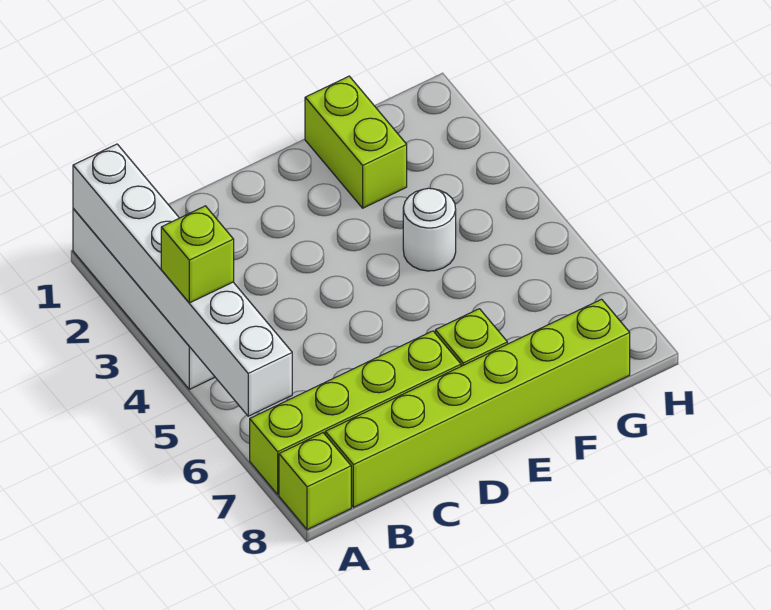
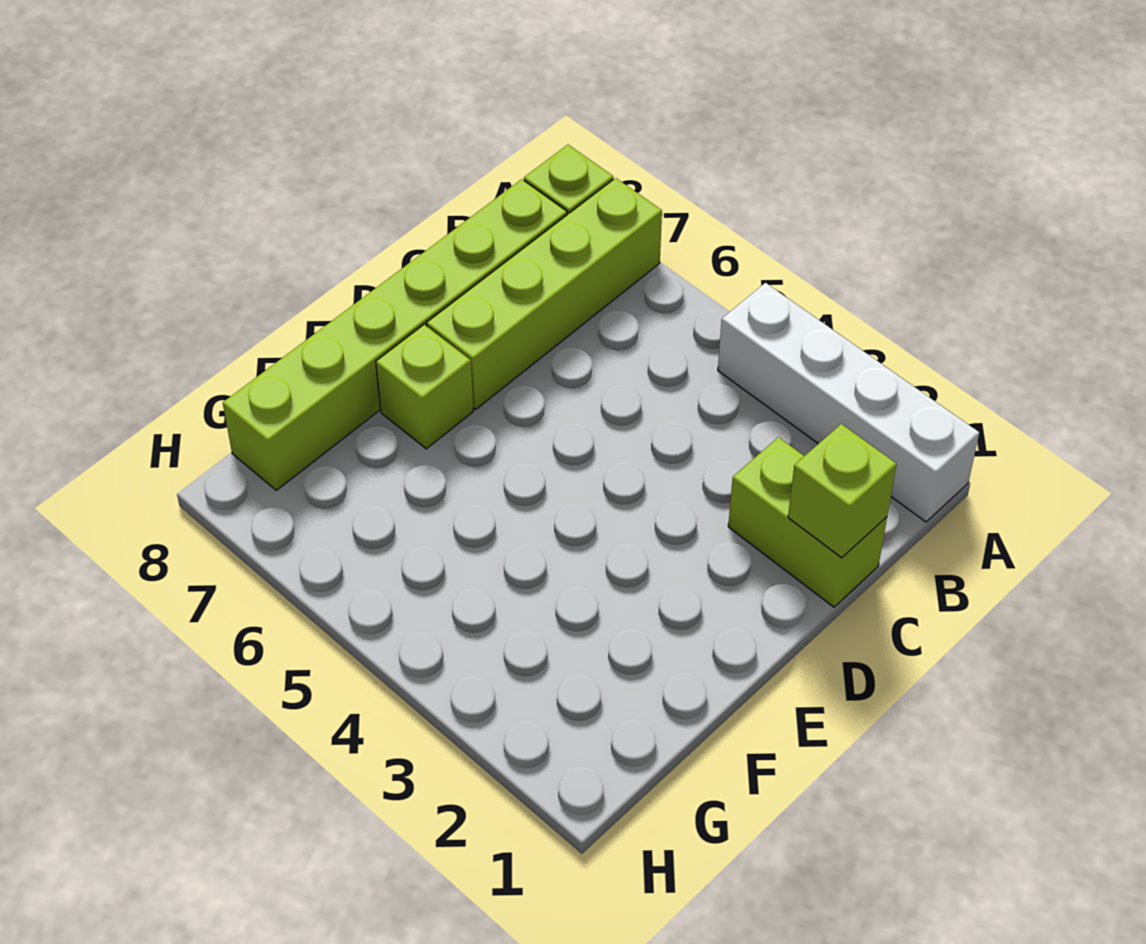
white brick A1:A6 level 2 -> none
lime brick A4 level 3 -> lime brick C1 level 2
lime brick F1:F2 level 1 -> lime brick C1:C2 level 1
white round brick F4 level 1 -> none

